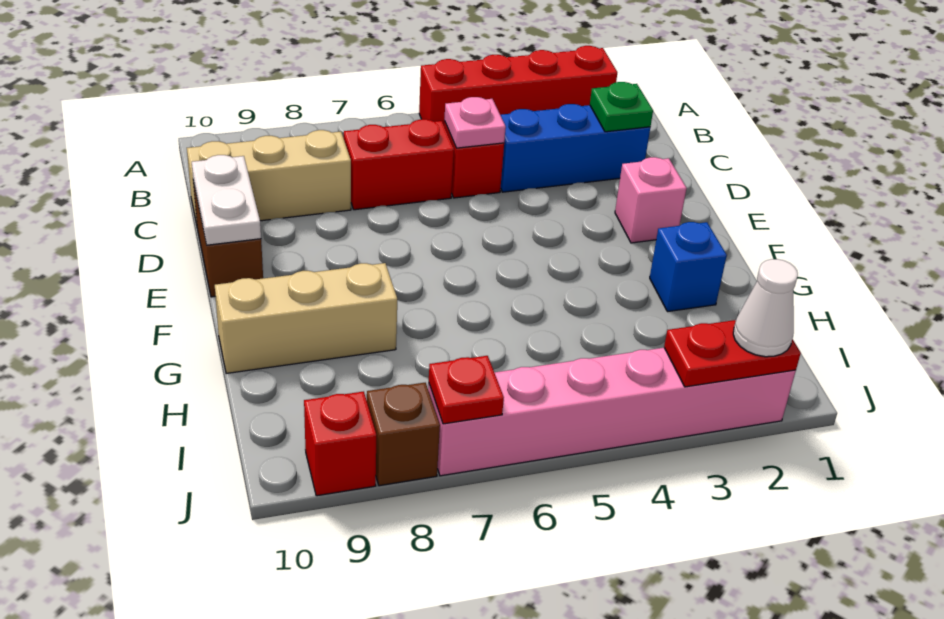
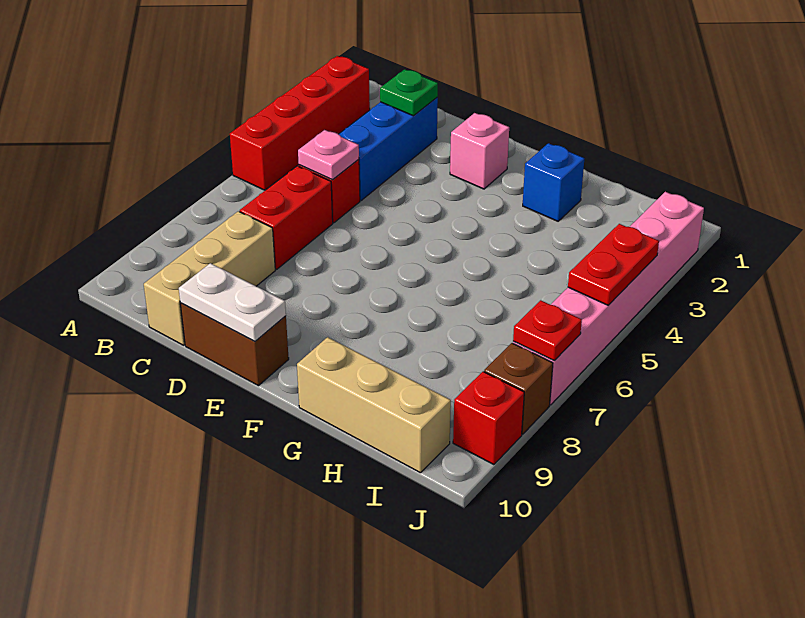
tan brick G8:G10 level 1 -> tan brick G10:I10 level 1
red plate J2:J3 level 2 -> red plate J4:J5 level 2
white cone J2 level 3 -> none

